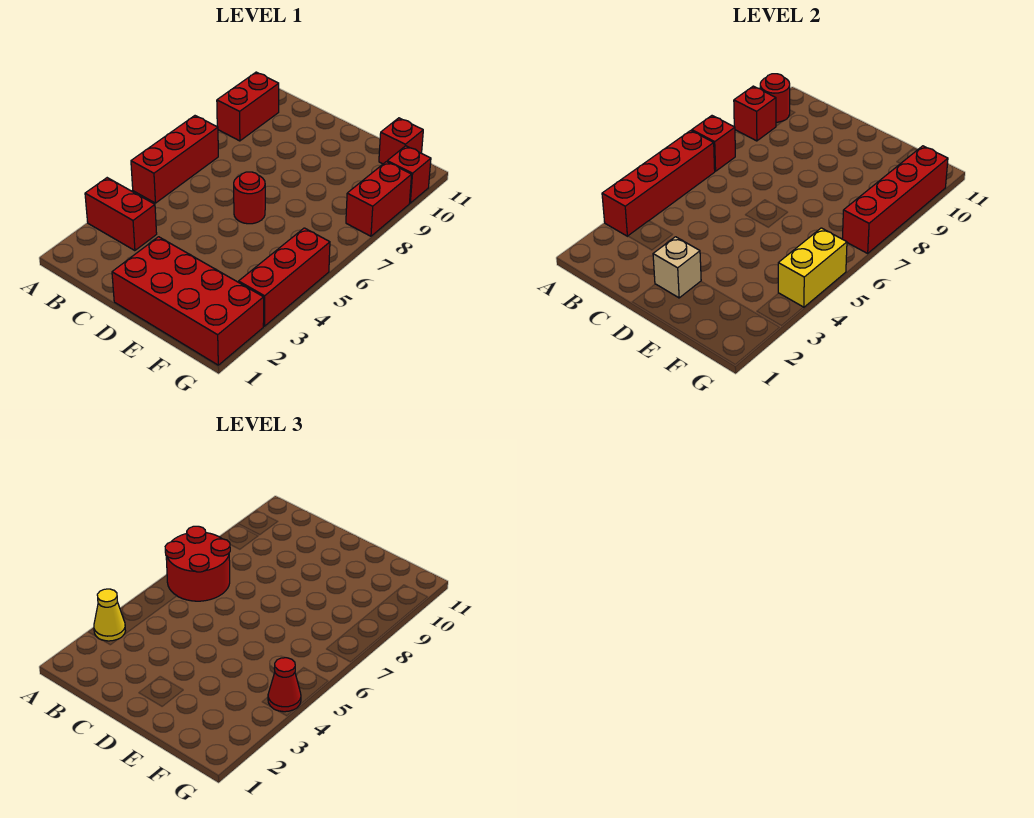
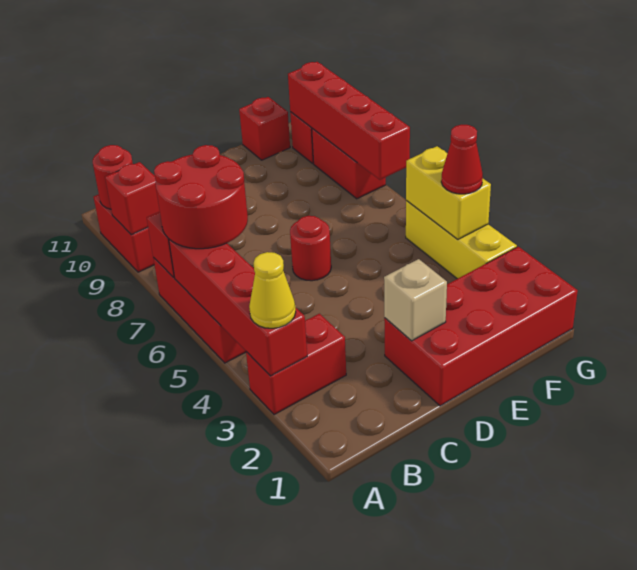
red brick G3:G5 level 1 -> yellow brick G3:G5 level 1

